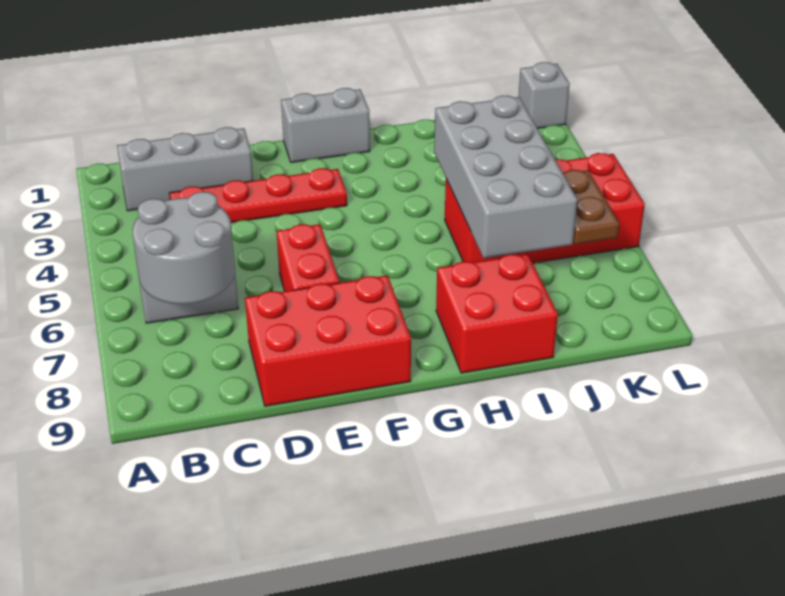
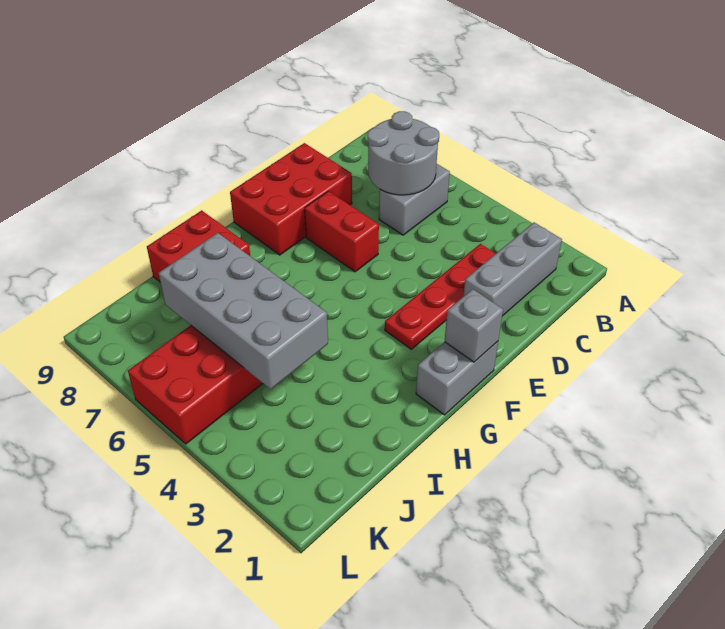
brown plate K6:K7 level 2 -> none
grey brick L1 level 1 -> grey brick F1 level 2

